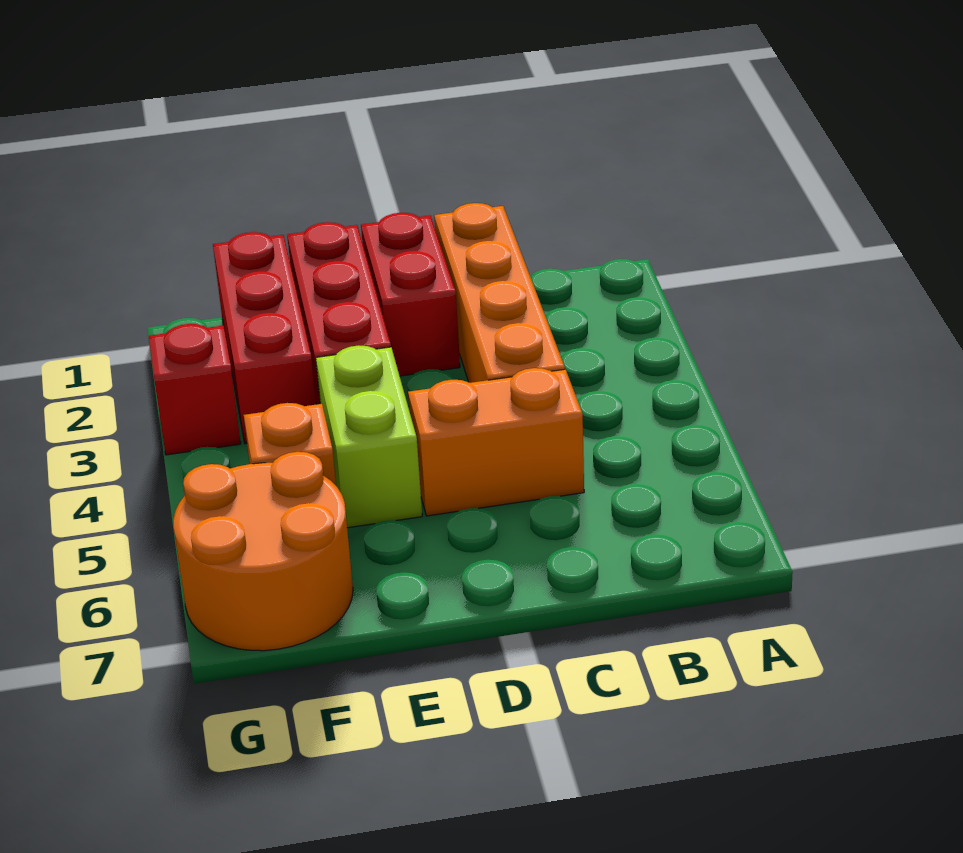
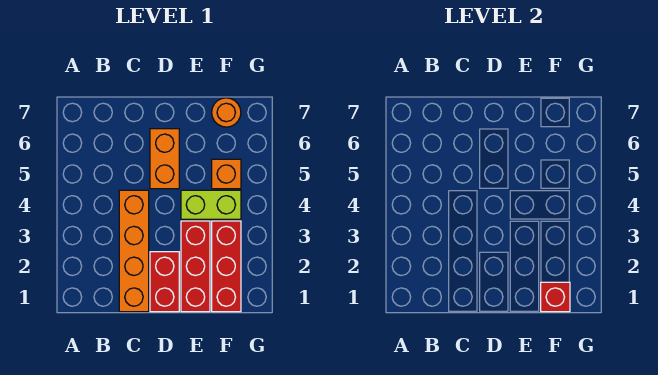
orange brick C5:D5 level 1 -> orange brick D5:D6 level 1
lime brick E4:E5 level 1 -> lime brick E4:F4 level 1
orange round brick F6:G7 level 1 -> orange round brick F7 level 1
red brick G3 level 1 -> red brick F1 level 2

